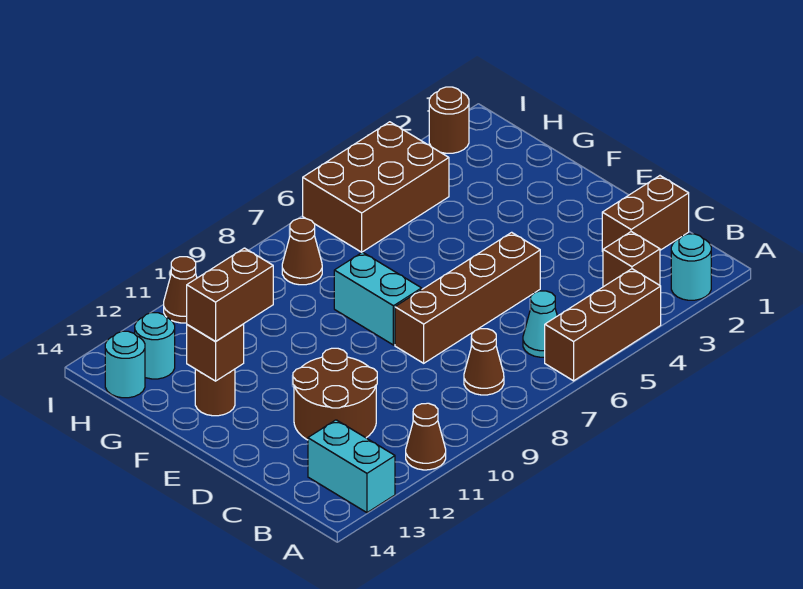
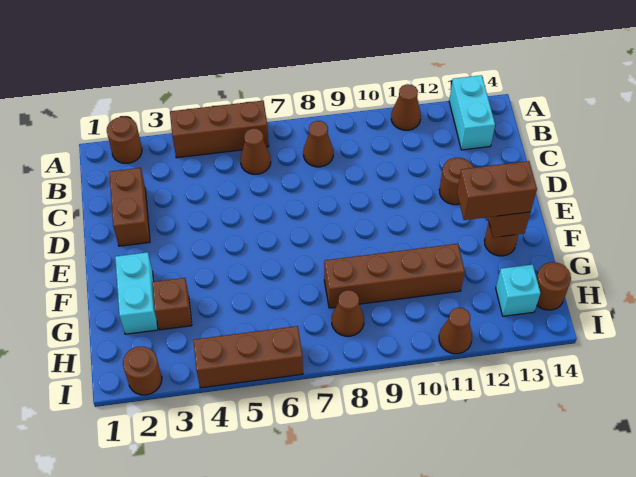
cyan round brick A2 level 1 -> brown round brick A2 level 1
brown brick B3 level 1 -> brown brick G3 level 1
cyan cone B6 level 1 -> brown cone B6 level 1
brown brick C1:C2 level 1 -> brown brick C2:D2 level 1
brown round brick C11:D12 level 1 -> brown round brick D12 level 1
brown brick D5:D8 level 1 -> brown brick G8:G11 level 1
cyan brick E8:F8 level 1 -> cyan brick F2:G2 level 1
brown brick H4:I6 level 1 -> brown brick I4:I6 level 1
cyan round brick H13 level 1 -> cyan brick H13 level 1
cyan round brick H14 level 1 -> brown round brick H14 level 1

